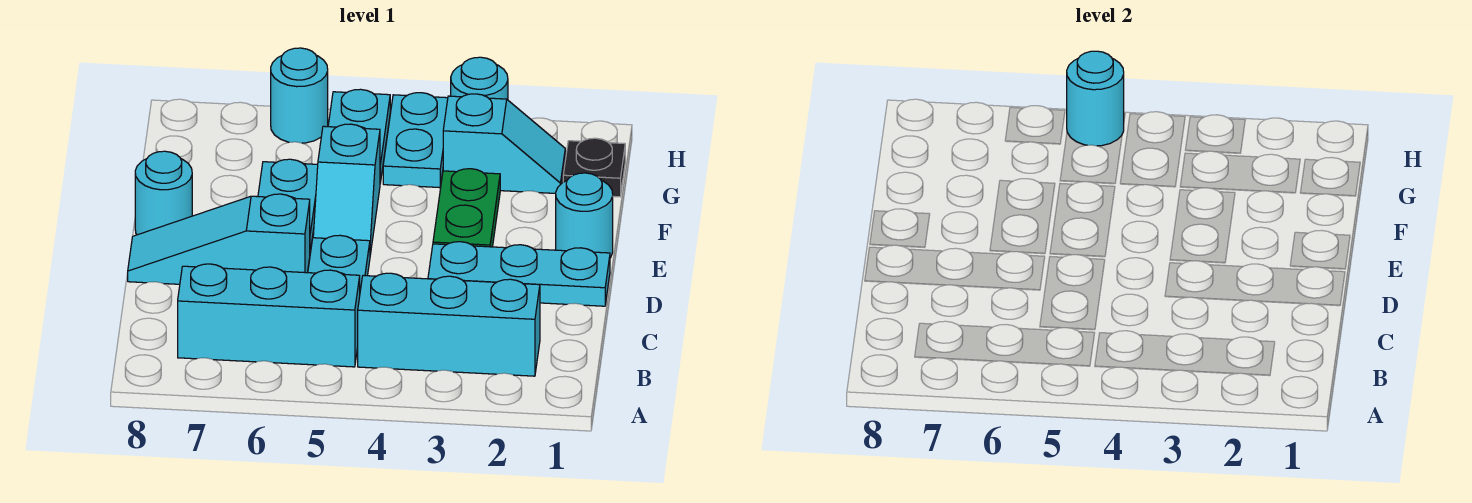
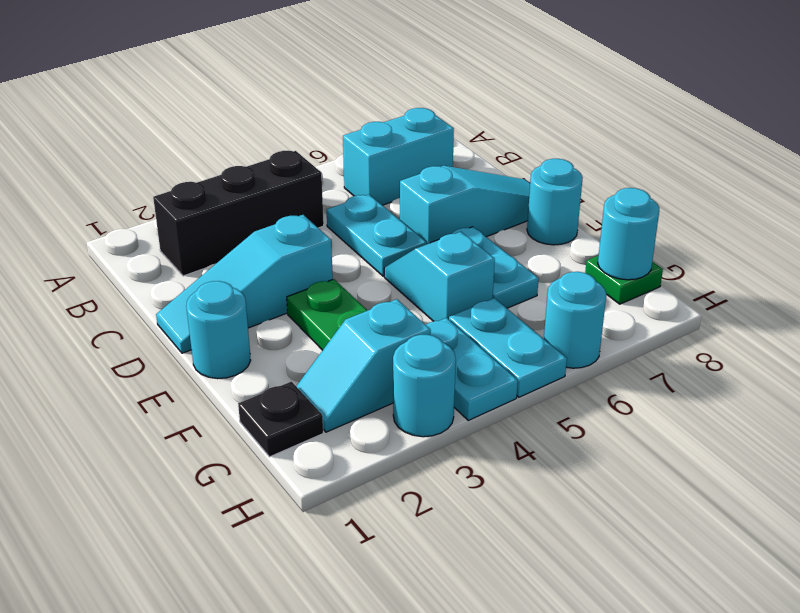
cyan brick B2:B4 level 1 -> black brick B2:B4 level 1
cyan brick B5:B7 level 1 -> cyan brick B6:B7 level 1
cyan plate D1:D3 level 1 -> cyan slope D1:D3 level 1 top 3
none -> green plate G8 level 1
cyan round brick H5 level 2 -> cyan round brick G8 level 2

